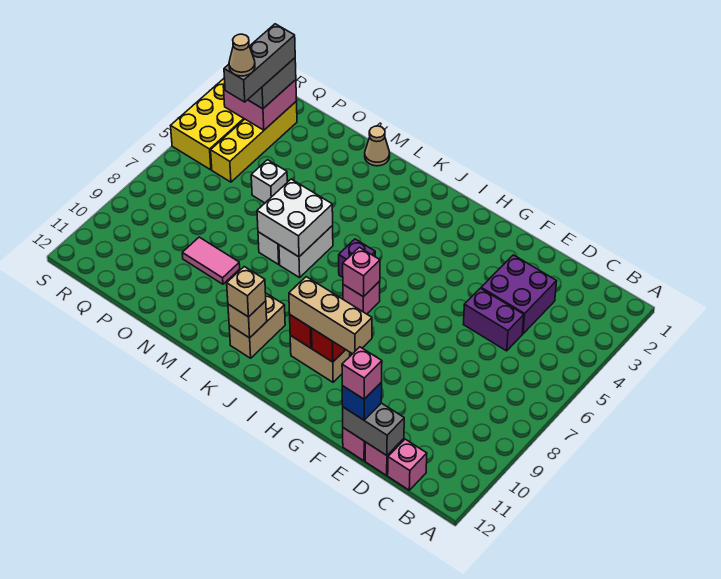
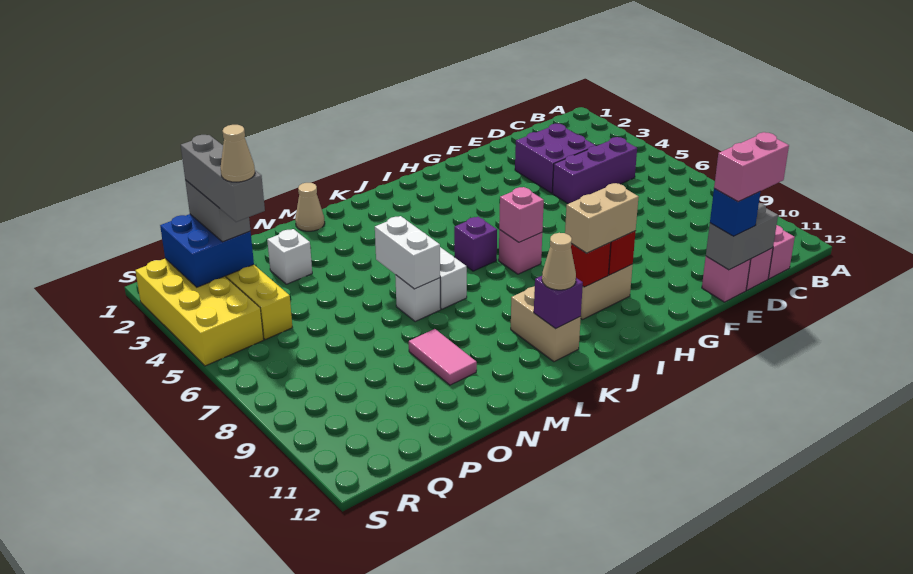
purple brick D5:E5 level 1 -> purple brick C5:E5 level 1
pink brick E12 level 4 -> pink brick D12:E12 level 4
tan brick G10:I10 level 3 -> tan brick H10:I10 level 3
tan brick K11 level 2 -> purple brick K11 level 2
tan brick K11 level 3 -> tan cone K11 level 3
white brick L6:M7 level 2 -> white brick M6:M7 level 2
pink tile N9:O9 level 1 -> pink tile N9:N10 level 1
white brick O5 level 1 -> white brick O3 level 1
pink brick Q2:R3 level 2 -> blue brick Q2:R3 level 2

